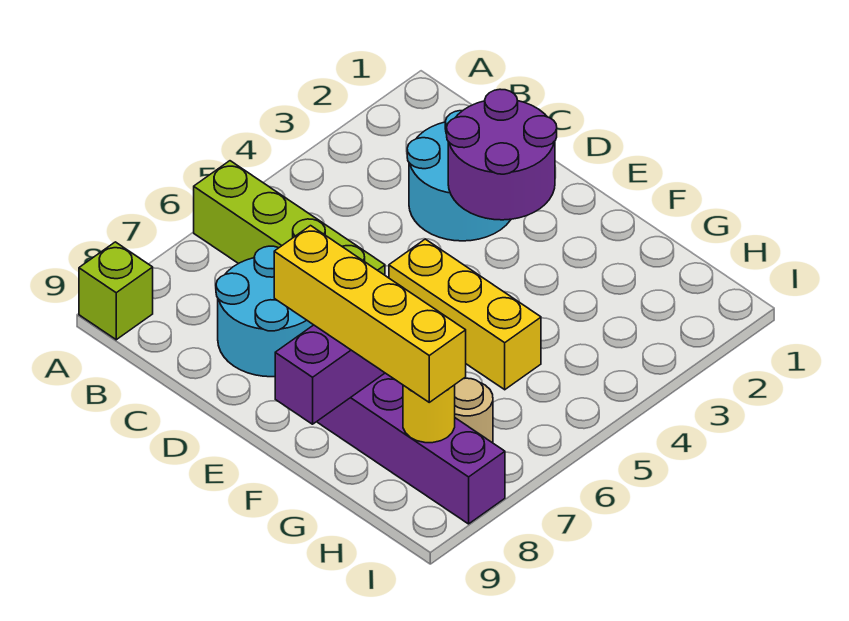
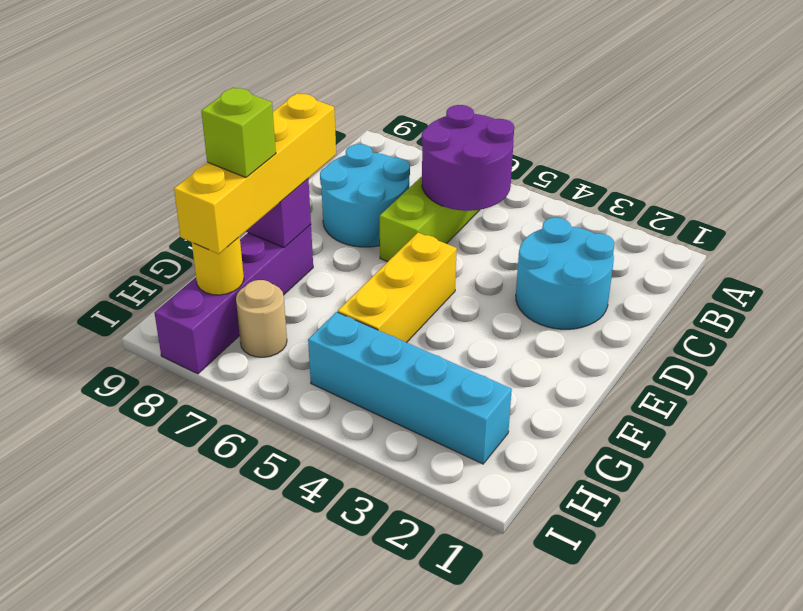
lime brick A9 level 1 -> lime brick G8 level 4
purple round brick D2:E3 level 2 -> purple round brick B5:C6 level 2
none -> cyan brick H2:H5 level 1

